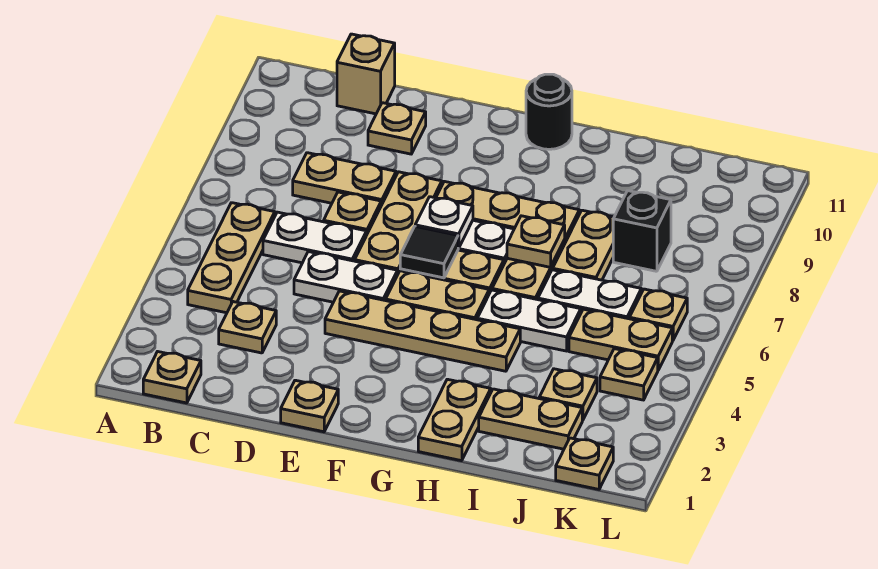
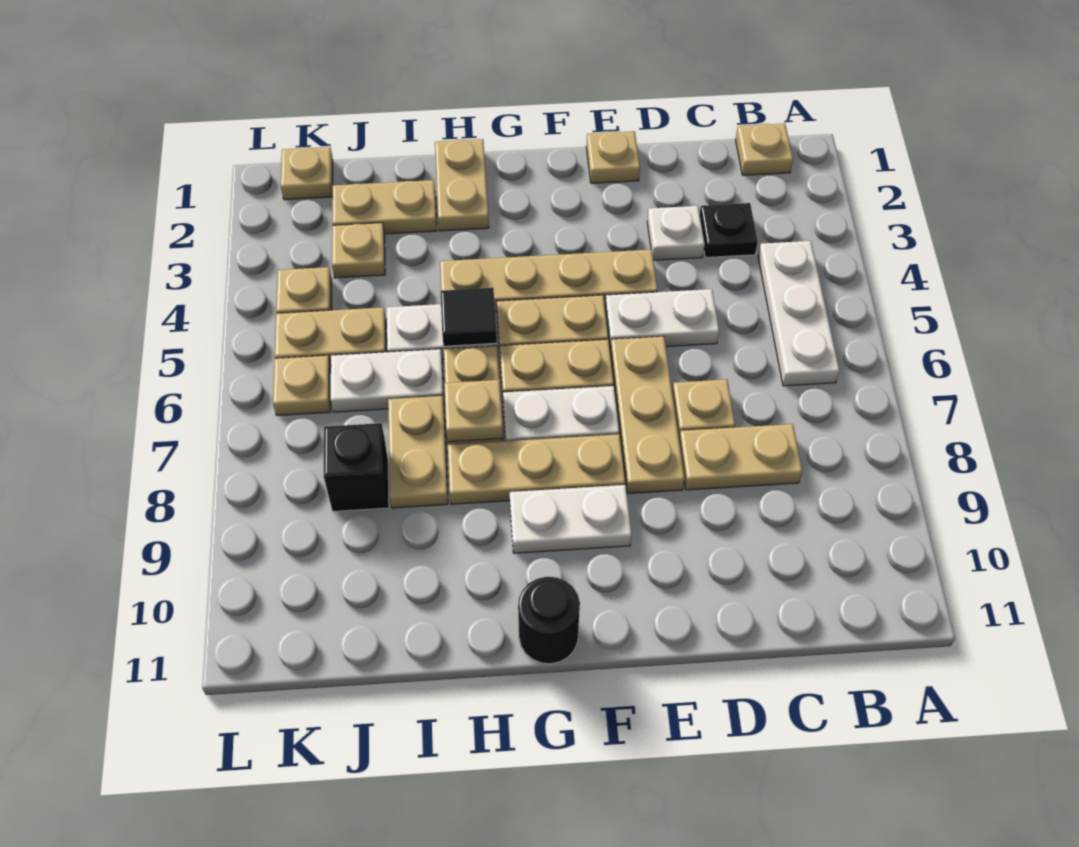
tan plate B4:B6 level 1 -> white plate B4:B6 level 1
tan plate C3 level 1 -> black plate C3 level 1
white plate C6:D6 level 1 -> white plate F9:G9 level 1
tan brick C11 level 1 -> none
tan plate D10 level 1 -> none
black tile F6 level 2 -> black tile H5 level 2
white plate F7 level 2 -> white plate D3 level 1

